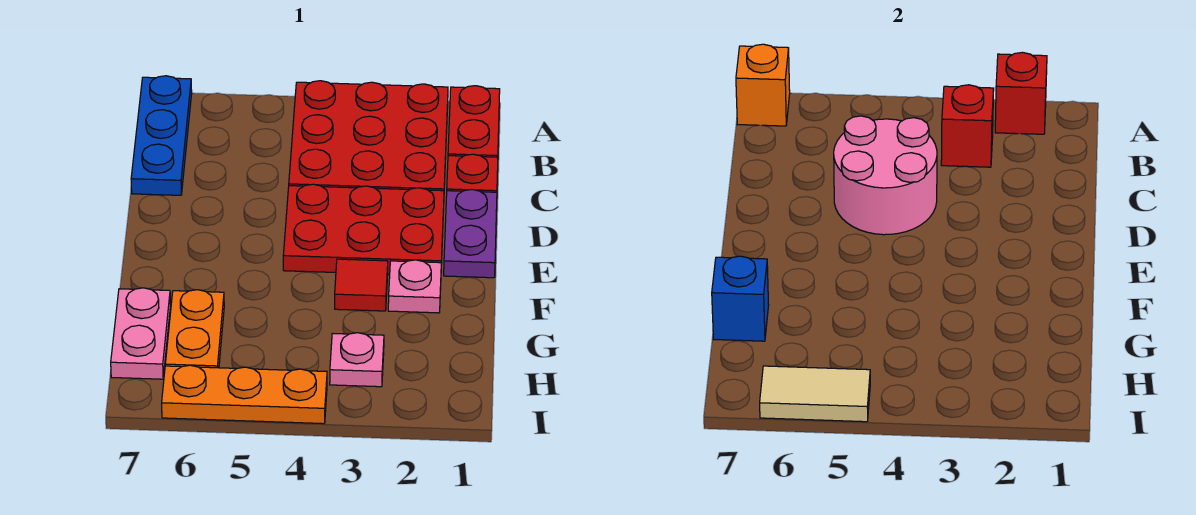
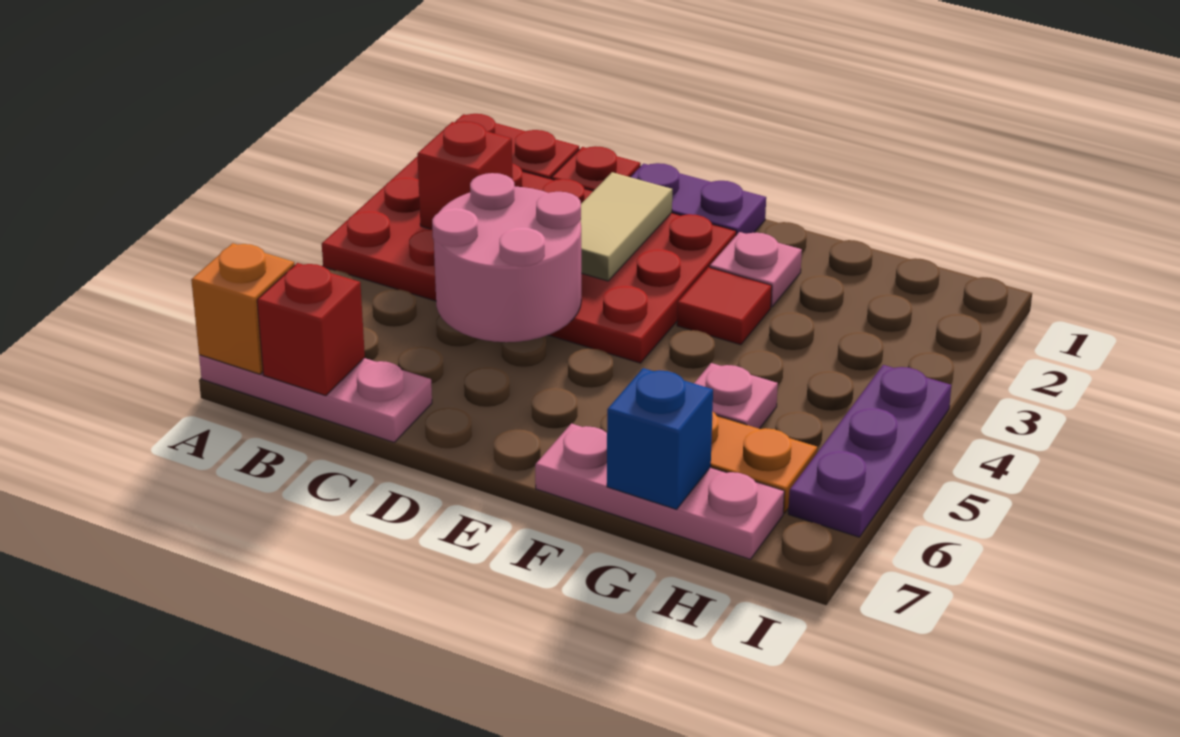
red brick A2 level 2 -> red brick B7 level 2
blue plate A7:C7 level 1 -> pink plate A7:C7 level 1
pink plate G7:H7 level 1 -> pink plate F7:H7 level 1
pink plate H3 level 1 -> pink plate G5 level 1
orange plate I4:I6 level 1 -> purple plate I4:I6 level 1
tan tile I5:I6 level 2 -> tan tile D2:D3 level 2

